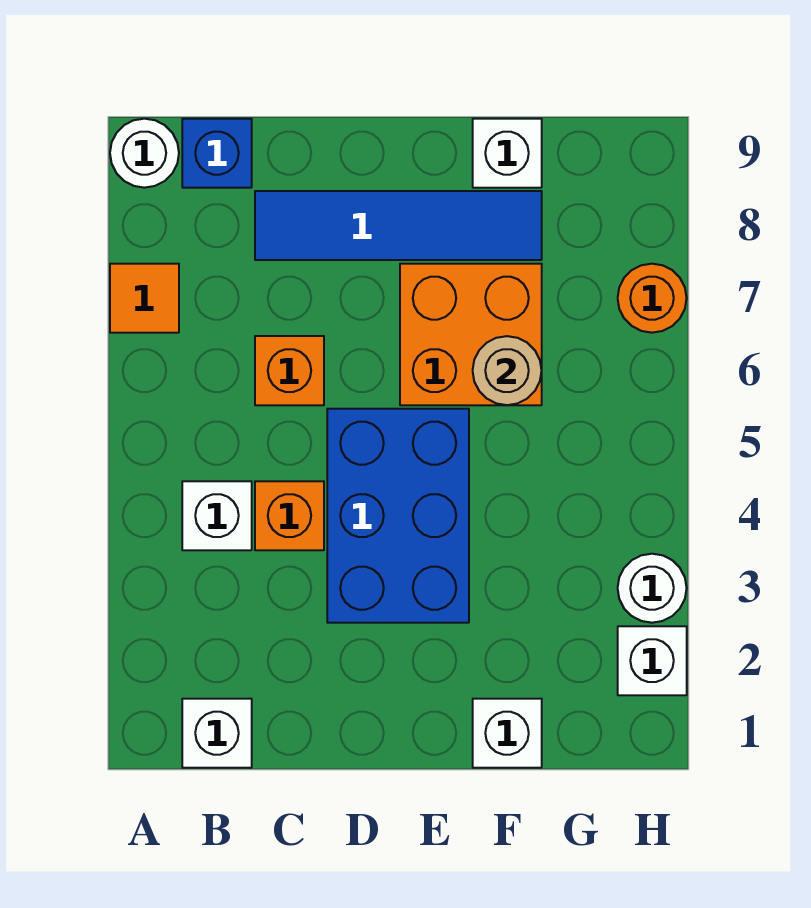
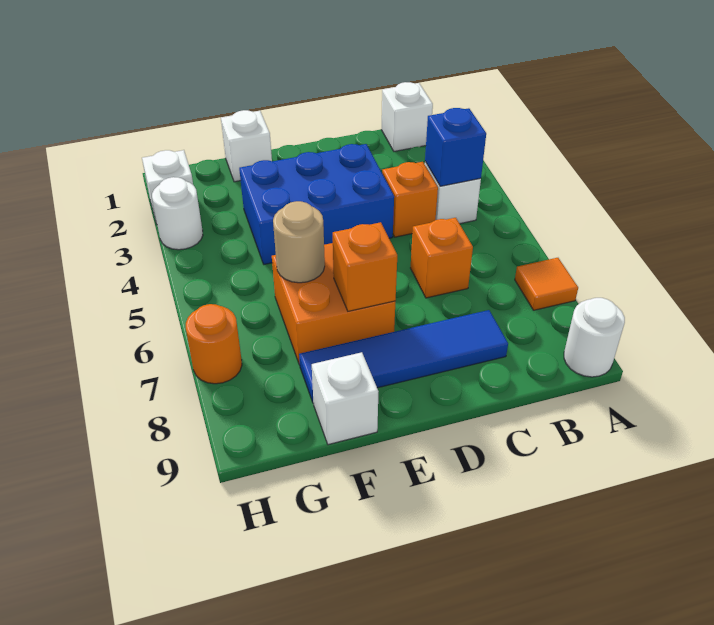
blue brick B9 level 1 -> blue brick B4 level 2
blue brick D3:E5 level 1 -> blue brick D3:F4 level 1
none -> orange brick E7 level 2

